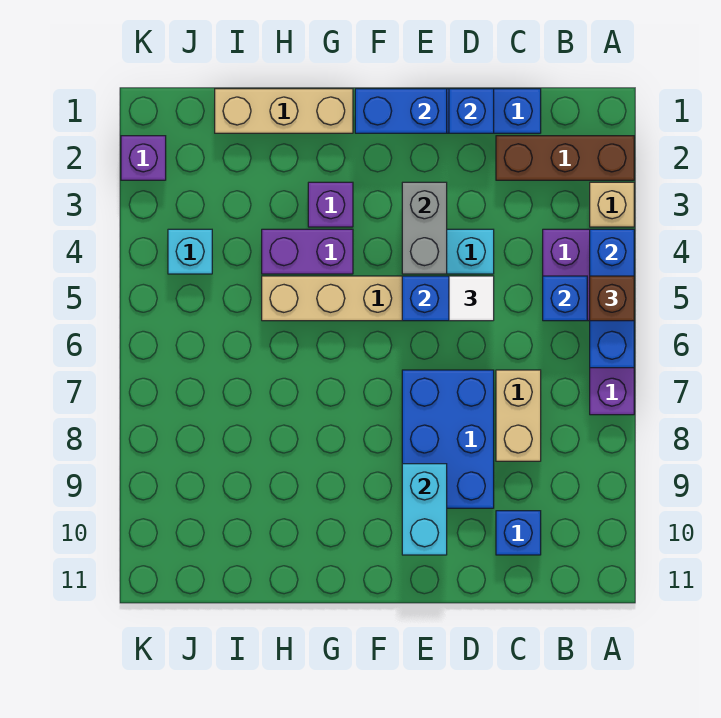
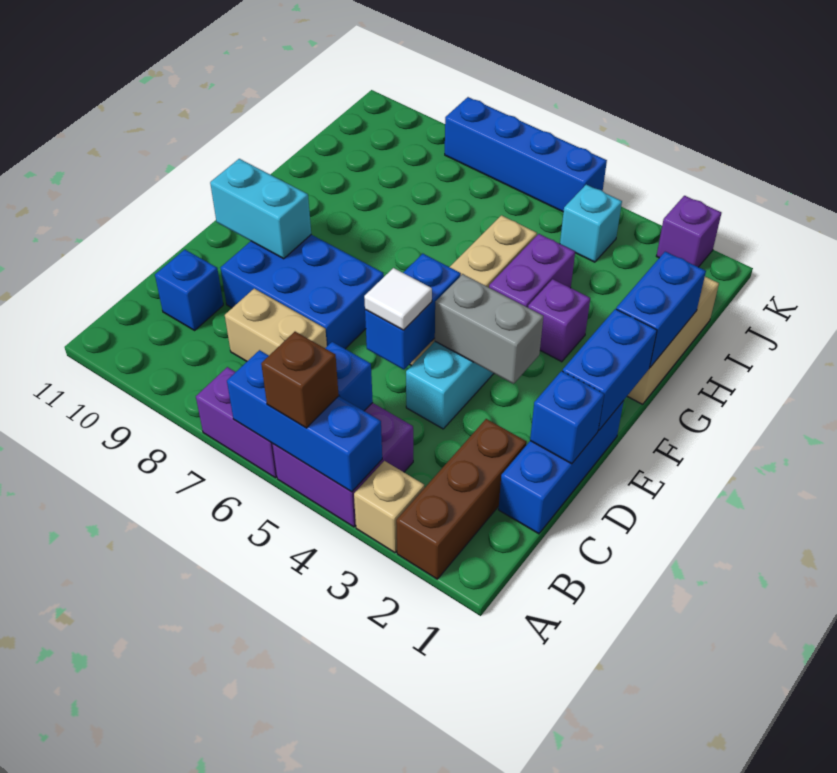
none -> blue brick G1:H1 level 2
none -> blue brick K5:K8 level 1

